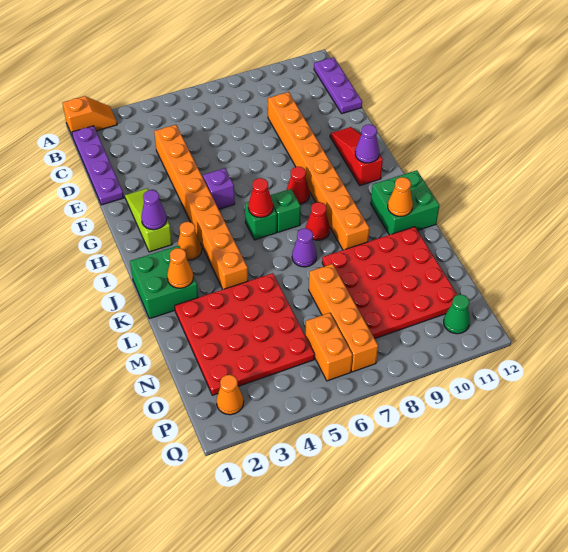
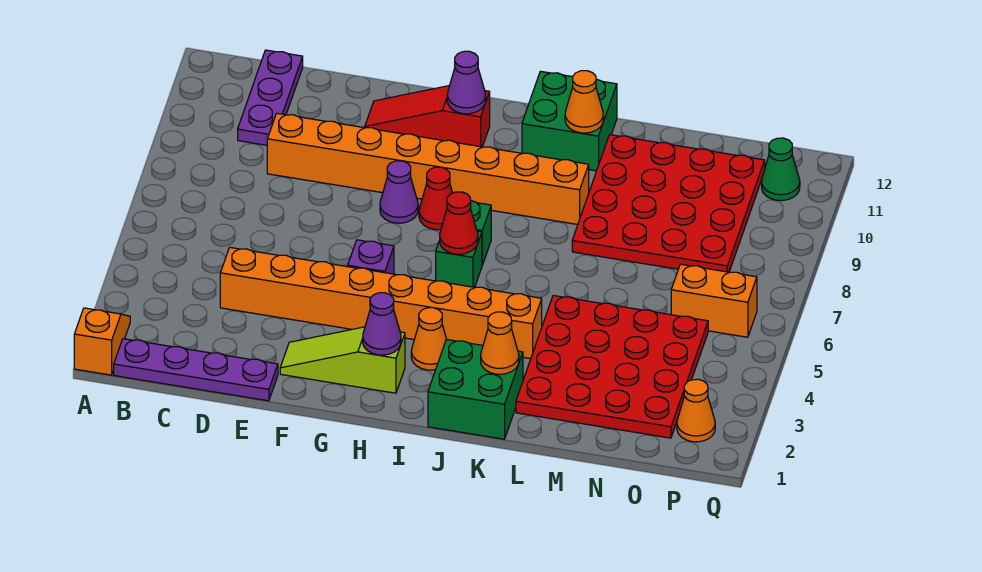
purple plate B12:D12 level 1 -> purple plate C10:C12 level 1
red cone J8 level 1 -> none
purple cone K7 level 1 -> purple cone G8 level 1
orange brick M7:P7 level 1 -> none

